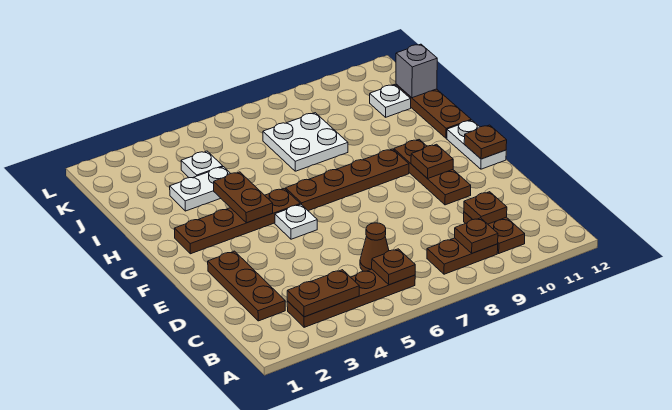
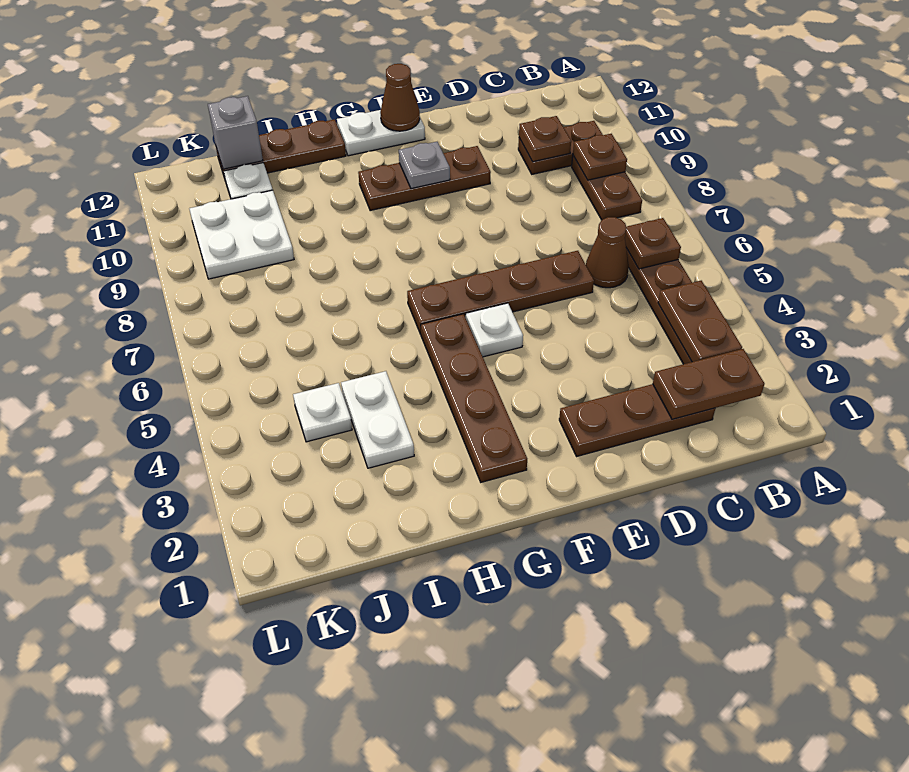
brown plate F10 level 2 -> grey plate F10 level 2
brown plate F12 level 2 -> brown cone F12 level 2
brown plate G4:H4 level 2 -> brown plate B2:C2 level 2
brown plate G6:G9 level 1 -> brown plate D6:G6 level 1
white plate I7:J8 level 1 -> white plate J9:K10 level 1

